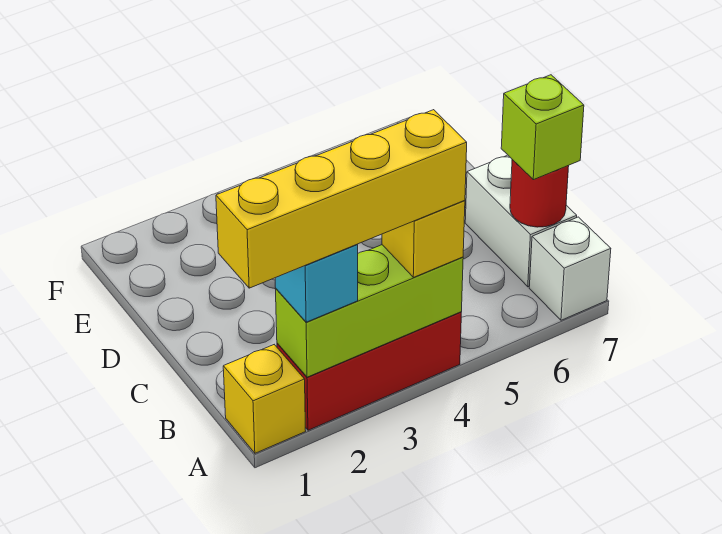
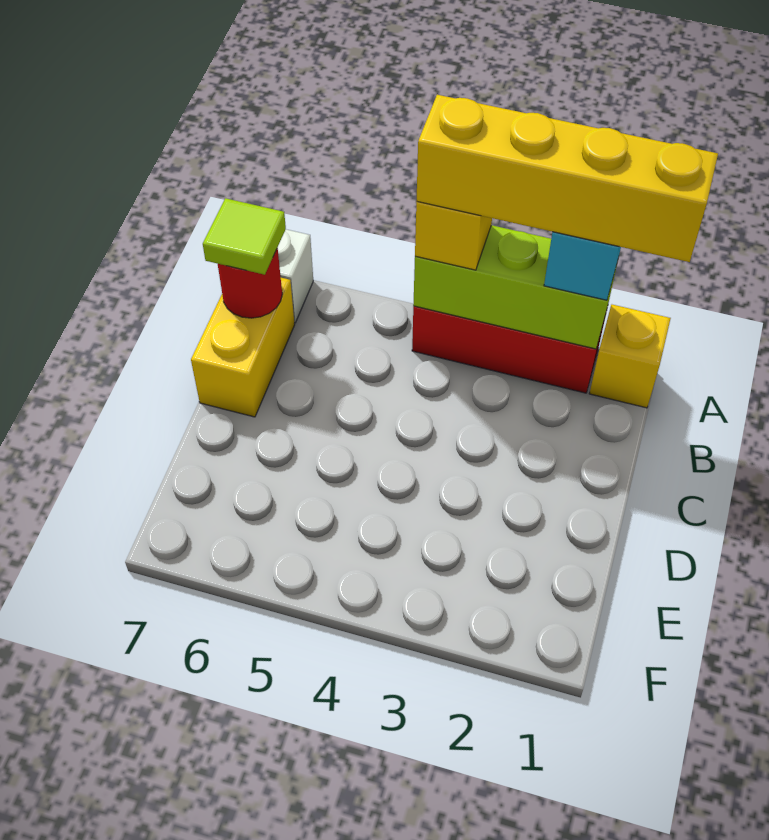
white brick B7:C7 level 1 -> yellow brick B7:C7 level 1
lime brick B7 level 3 -> lime tile B7 level 3

